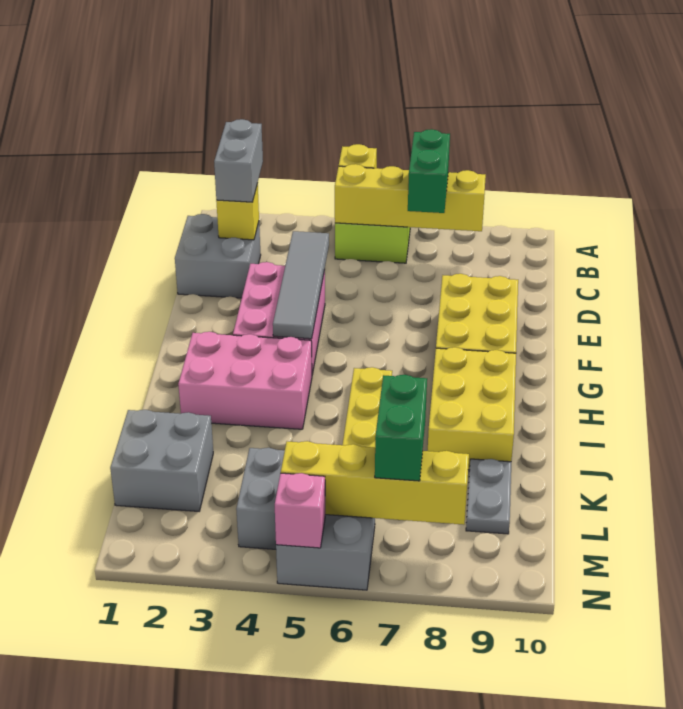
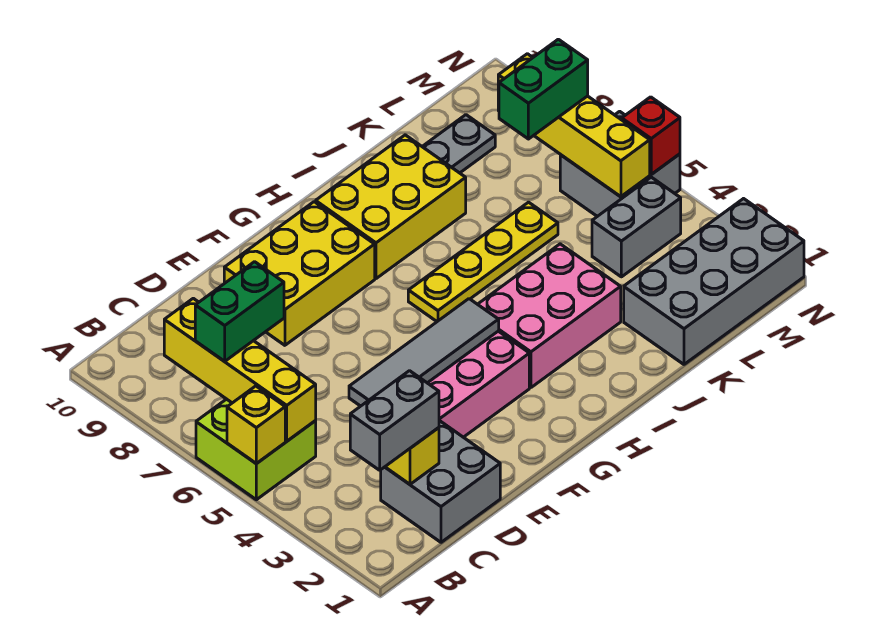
pink brick H2:I4 level 1 -> pink brick H3:J4 level 1
grey brick K1:L2 level 1 -> grey brick K1:N2 level 1
pink brick N5 level 2 -> red brick N5 level 2

